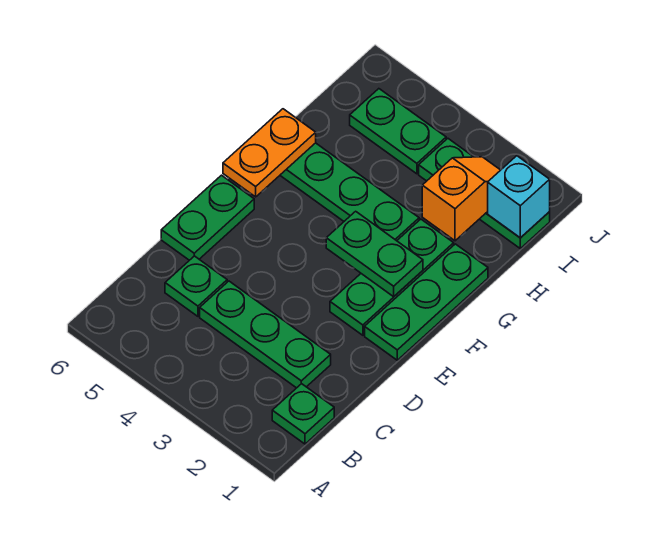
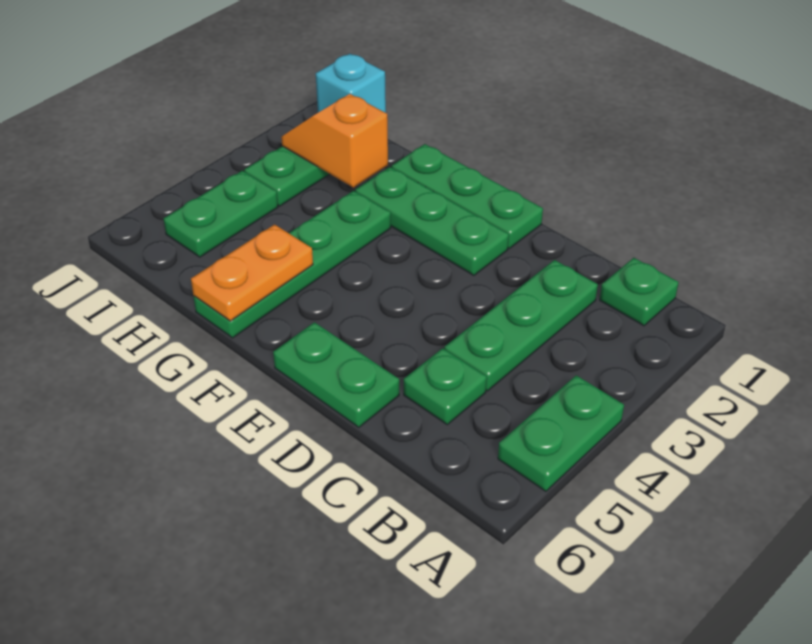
green plate F2:F3 level 2 -> green plate A4:A5 level 1
orange plate F6:G6 level 2 -> orange plate G5:G6 level 2

